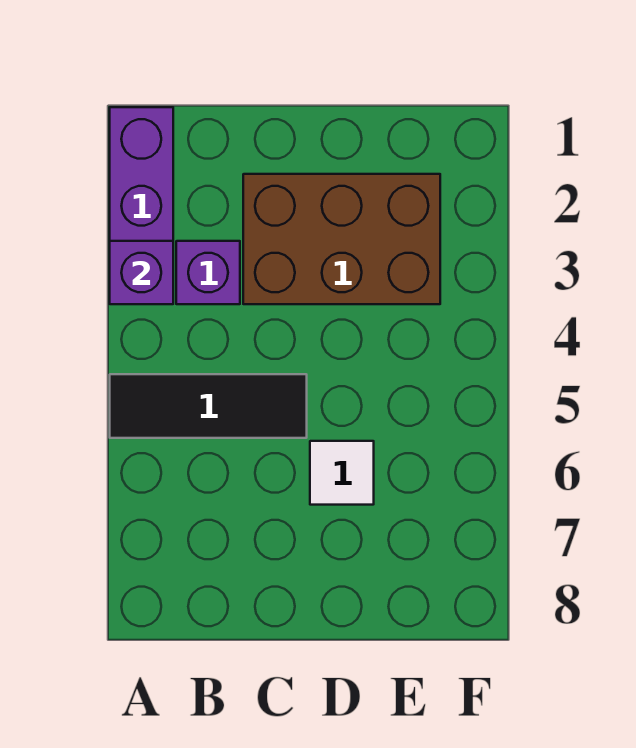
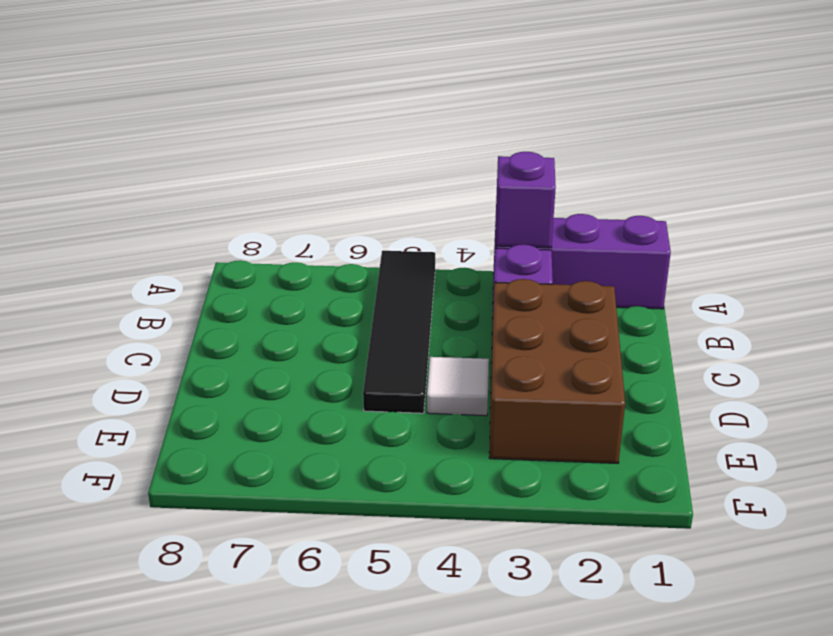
black tile A5:C5 level 1 -> black tile A5:D5 level 1
white tile D6 level 1 -> white tile D4 level 1

